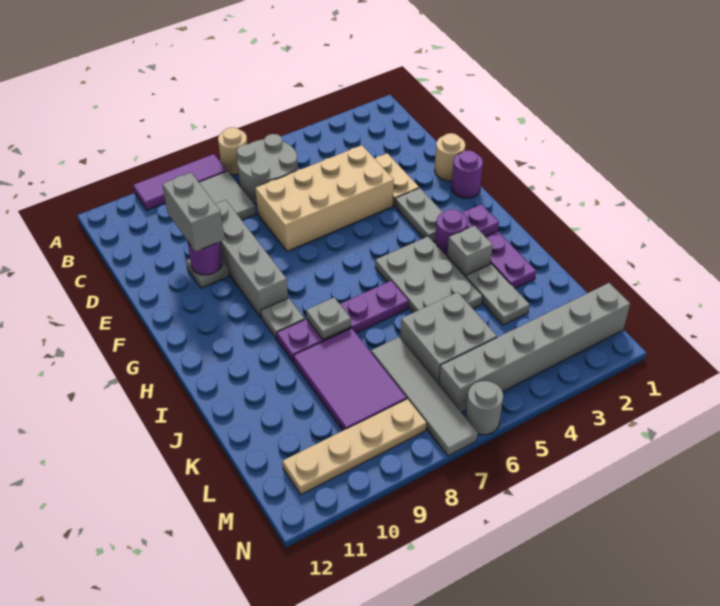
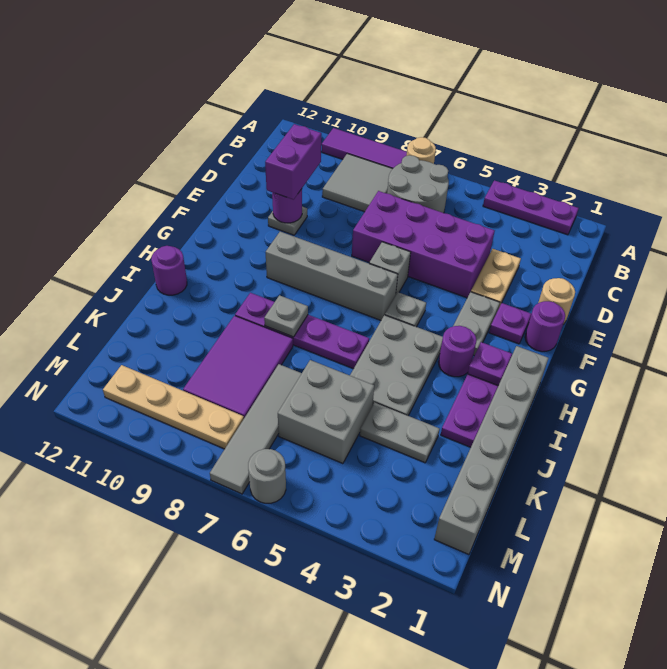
none -> purple plate A2:A4 level 1
tan brick D4:E7 level 1 -> purple brick D4:E7 level 1
grey brick D9:G9 level 1 -> grey brick G6:G9 level 1
grey brick D10:E10 level 3 -> purple brick D10:E10 level 3
none -> purple plate F2 level 1
grey plate H9 level 1 -> grey plate G5 level 1
grey brick I3 level 1 -> grey brick F6 level 1
none -> purple round brick I12 level 1
grey plate J3:K3 level 1 -> grey plate K3:K4 level 1
grey brick M1:M6 level 1 -> grey brick H1:M1 level 1

